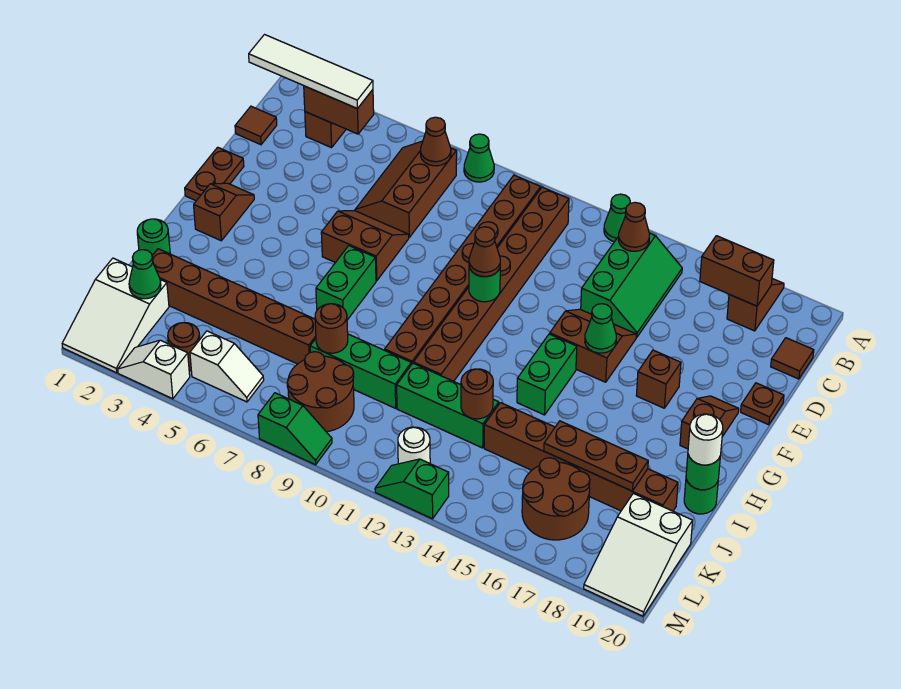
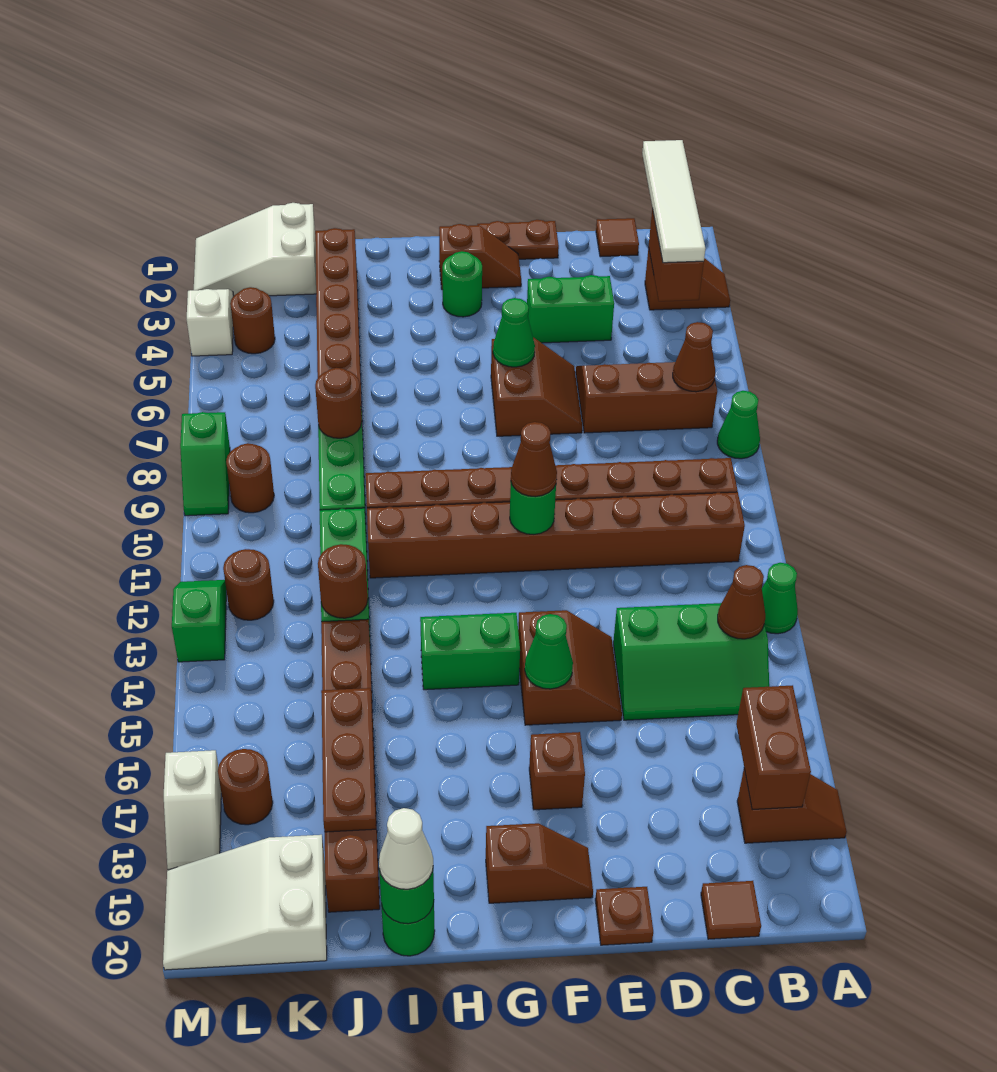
green brick G7:H7 level 1 -> green brick D4:E4 level 1
green round brick I1 level 1 -> green round brick G3 level 1
white round brick I20 level 3 -> white cone I20 level 3
green cone K2 level 2 -> green cone F6 level 2
brown round brick K8:L9 level 1 -> brown round brick L9 level 1
brown round brick K16:L17 level 1 -> brown round brick L17 level 1
white slope L5:L6 level 1 top 5 -> white slope M17:M18 level 1 top 17
white round brick L12 level 1 -> brown round brick L12 level 1

